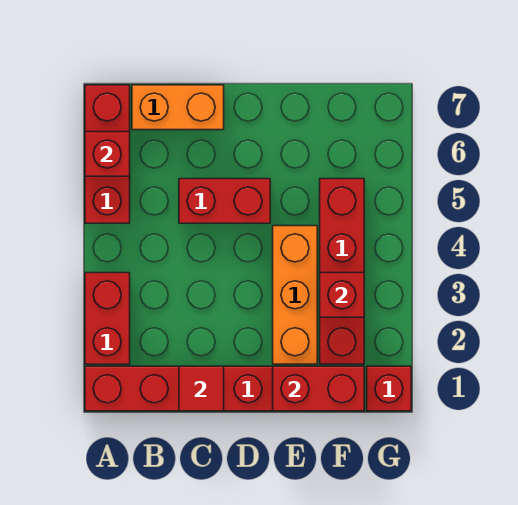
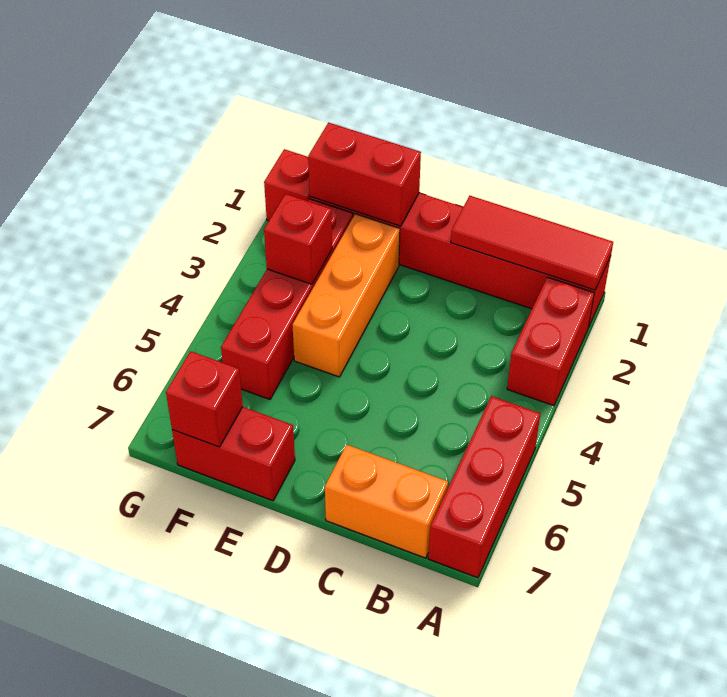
red brick A6 level 2 -> red brick F7 level 2
red tile C1 level 2 -> red tile A1:C1 level 2
red brick C5:D5 level 1 -> red brick E7:F7 level 1

